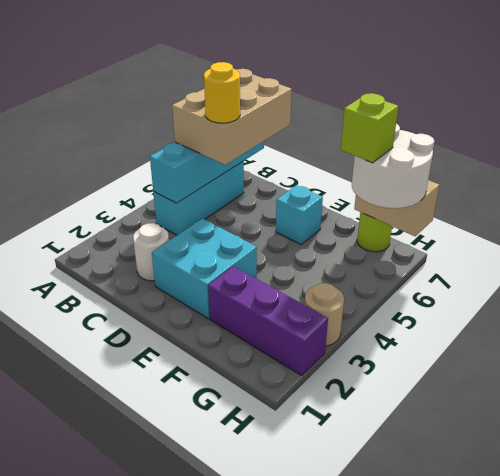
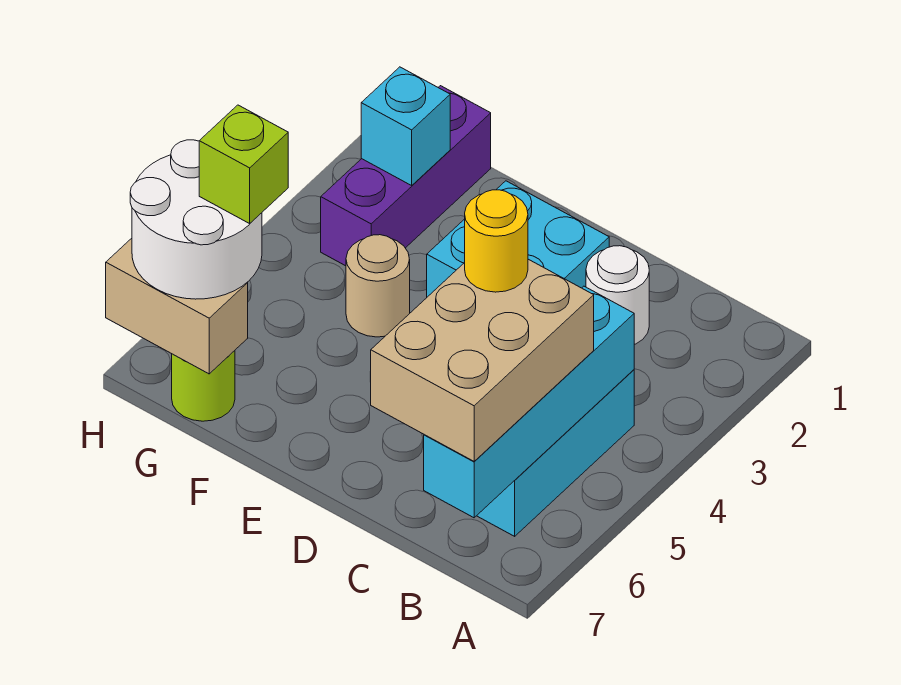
cyan brick E6 level 1 -> cyan brick G2 level 2
purple brick F2:H2 level 1 -> purple brick G1:G3 level 1
tan round brick H3 level 1 -> tan round brick F4 level 1

